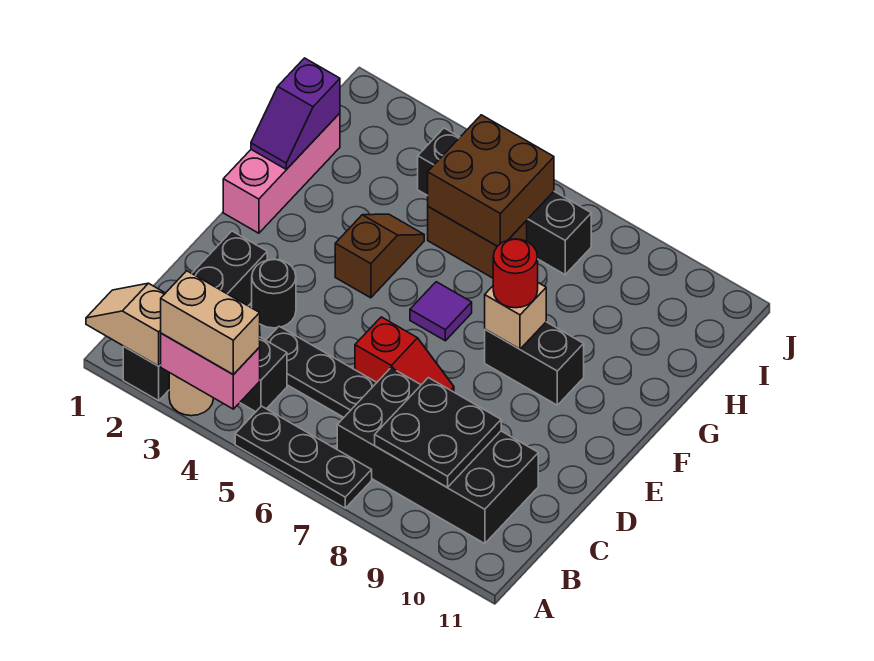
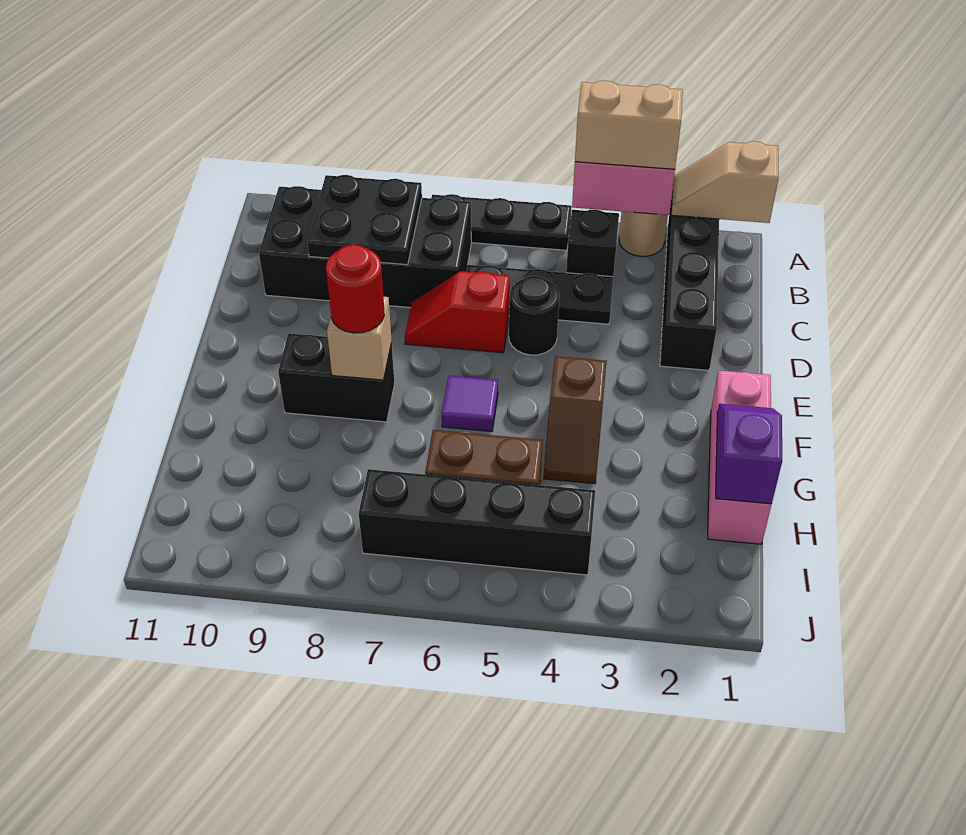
tan slope A1:A2 level 2 top 2 -> tan slope A1:A2 level 2 top 1
black round brick D3 level 1 -> black round brick D5 level 1
brown brick H5:I6 level 2 -> none

